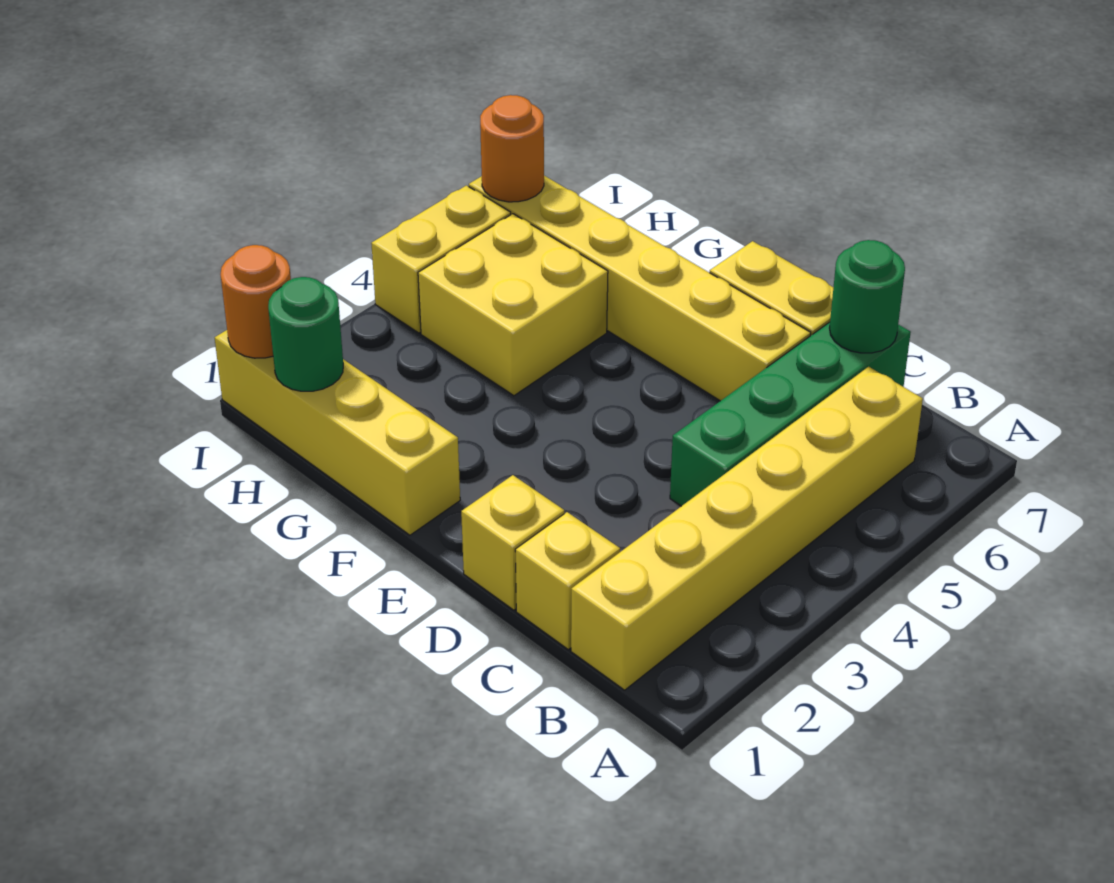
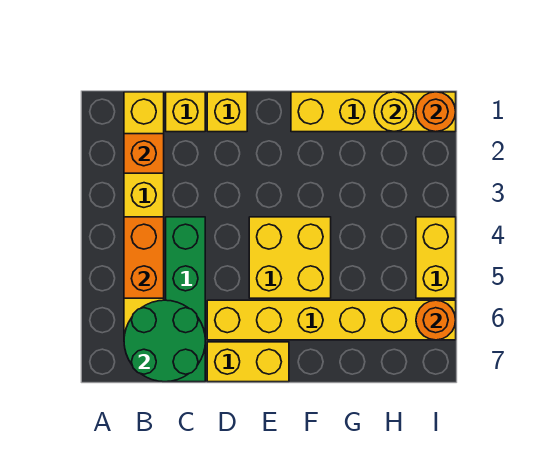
none -> orange brick B2 level 2
none -> orange brick B4:B5 level 2
green round brick C7 level 2 -> green round brick B6:C7 level 2
yellow brick G4:H5 level 1 -> yellow brick E4:F5 level 1
green round brick H1 level 2 -> yellow round brick H1 level 2

